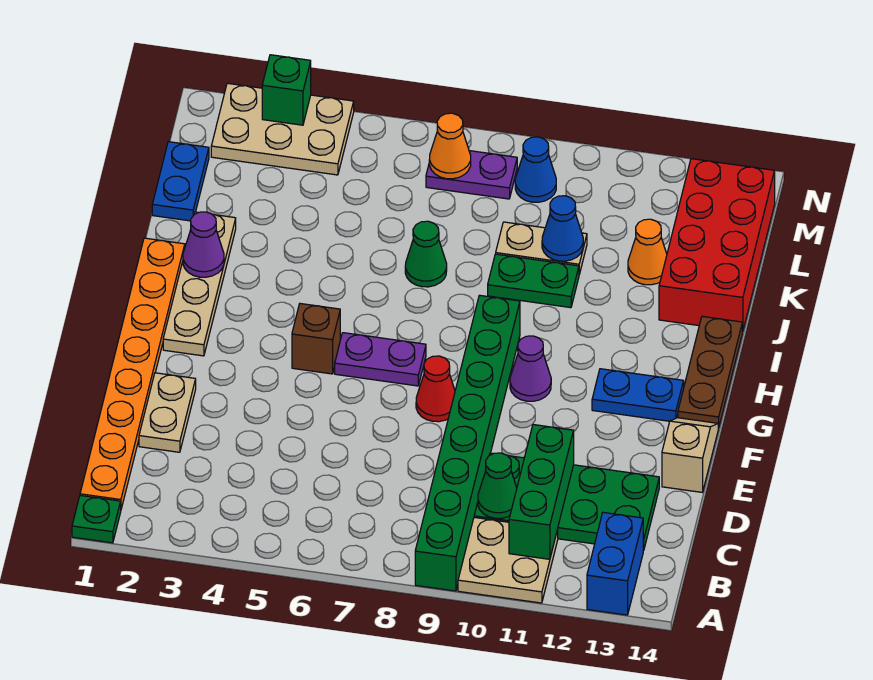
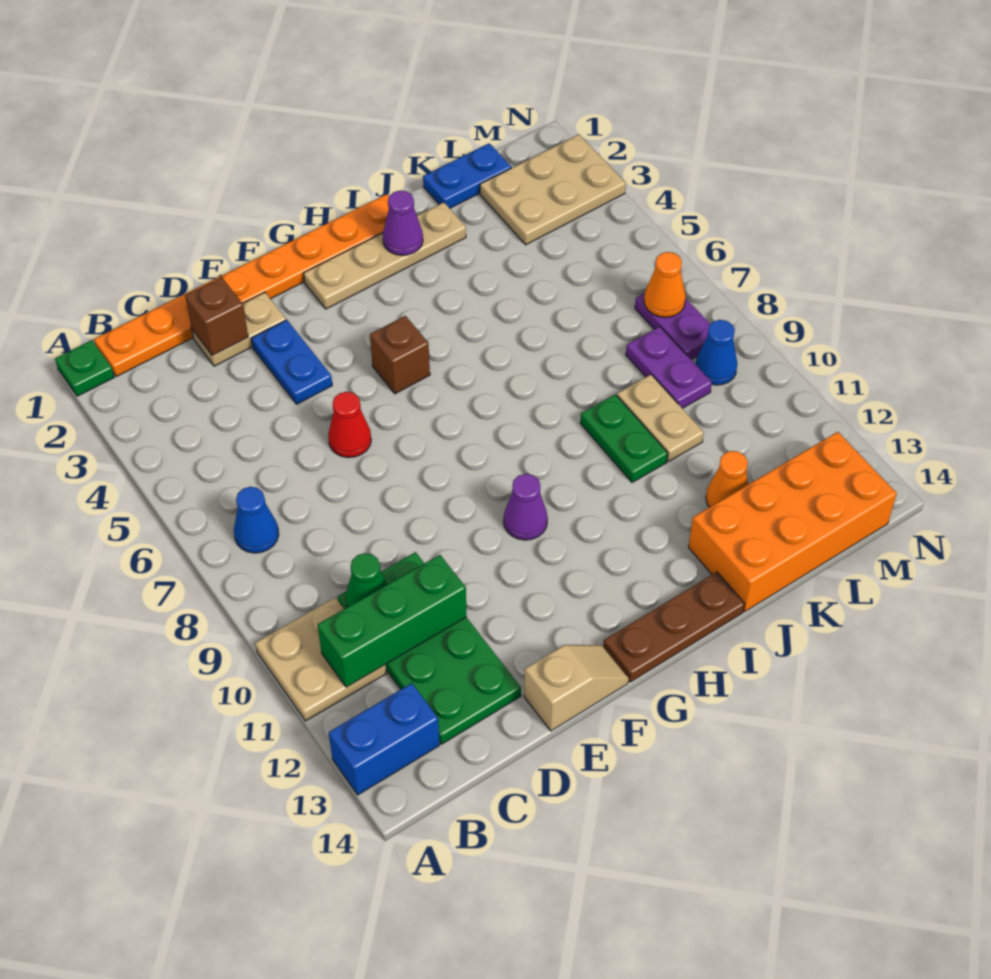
green brick A9:H9 level 1 -> none
none -> brown brick D2 level 2
red cone F8 level 1 -> red cone E6 level 1
purple plate G6:G7 level 1 -> purple plate L8:L9 level 1
blue plate G12:G13 level 1 -> blue plate E3:E4 level 1
green cone J7 level 1 -> none
red brick J13:M14 level 1 -> orange brick J13:M14 level 1
blue cone K10 level 2 -> blue cone B7 level 1
tan plate M2:N4 level 1 -> tan plate L2:N3 level 1
green brick N3 level 2 -> none

